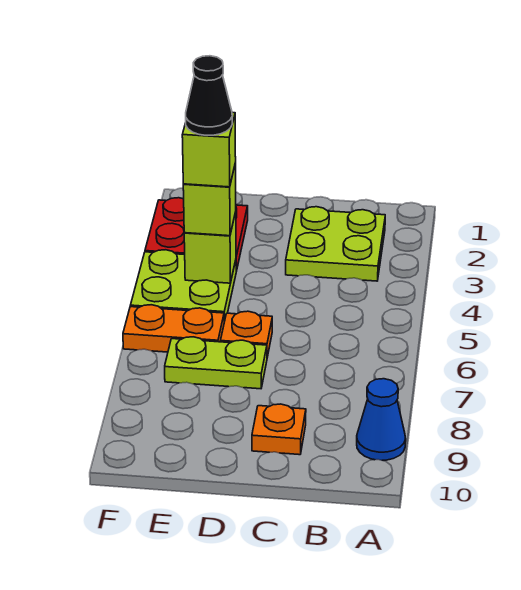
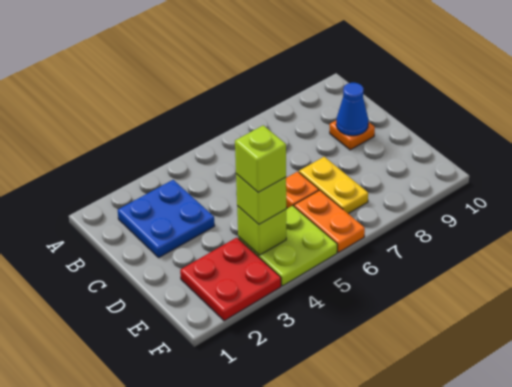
blue cone A9 level 1 -> blue cone C9 level 2
lime plate B2:C3 level 1 -> blue plate B2:C3 level 1
lime plate D7:E7 level 1 -> yellow plate D7:E7 level 1
black cone E4 level 5 -> none

